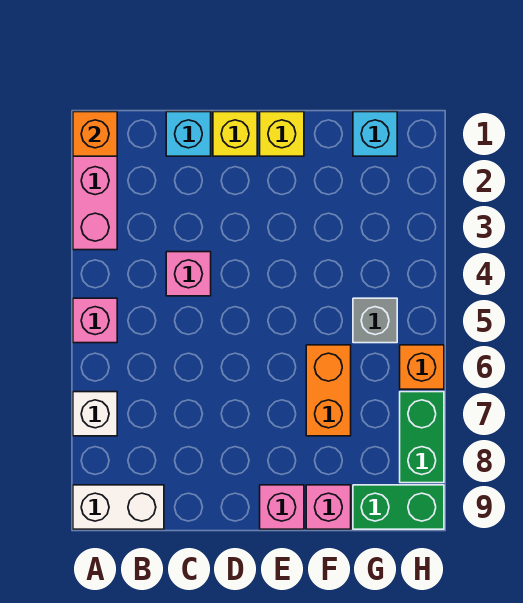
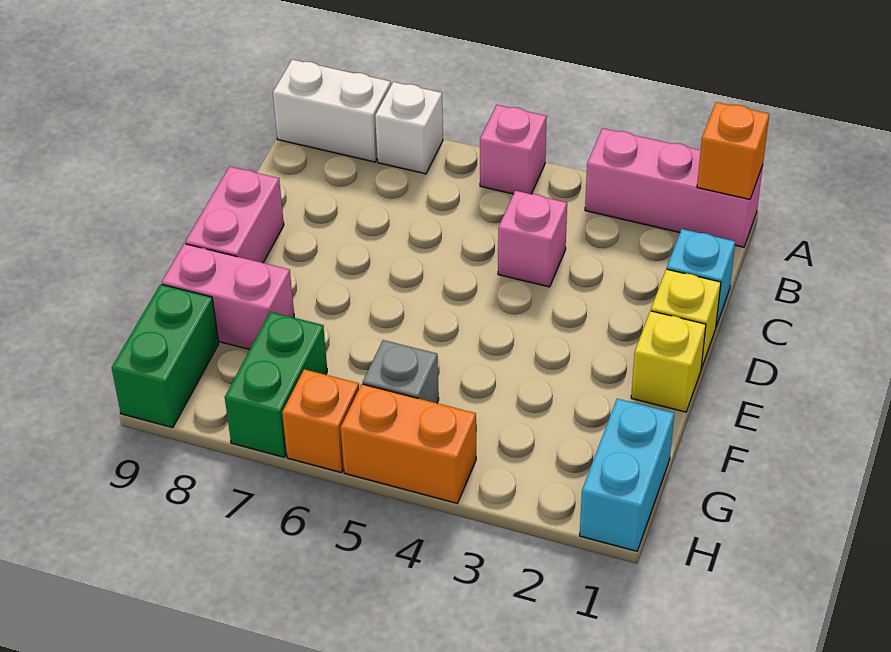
white brick A9:B9 level 1 -> white brick A8:A9 level 1
pink brick E9 level 1 -> pink brick D9:E9 level 1
orange brick F6:F7 level 1 -> orange brick H4:H5 level 1
pink brick F9 level 1 -> pink brick F8:F9 level 1
cyan brick G1 level 1 -> cyan brick G1:H1 level 1
green brick H7:H8 level 1 -> green brick G7:H7 level 1

